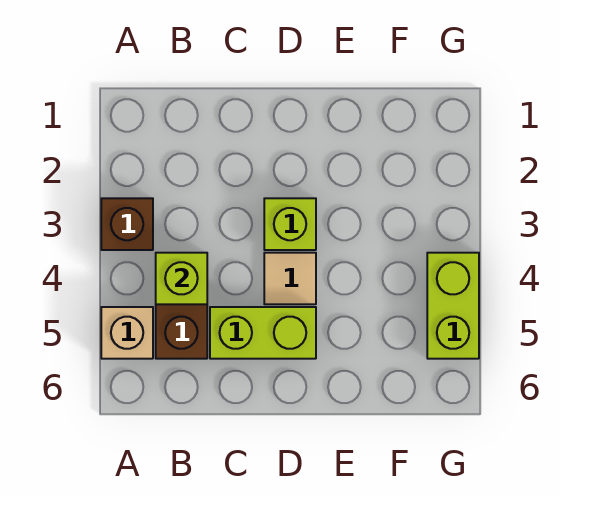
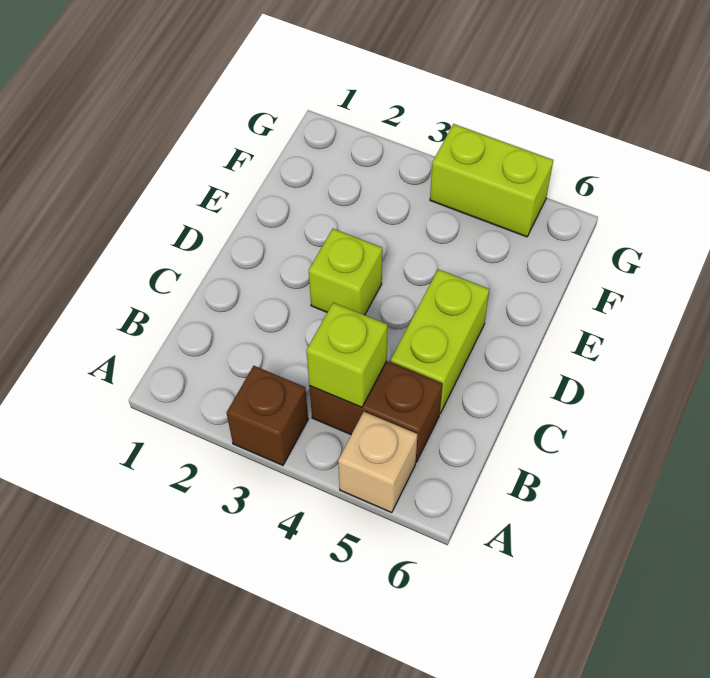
tan tile D4 level 1 -> none

